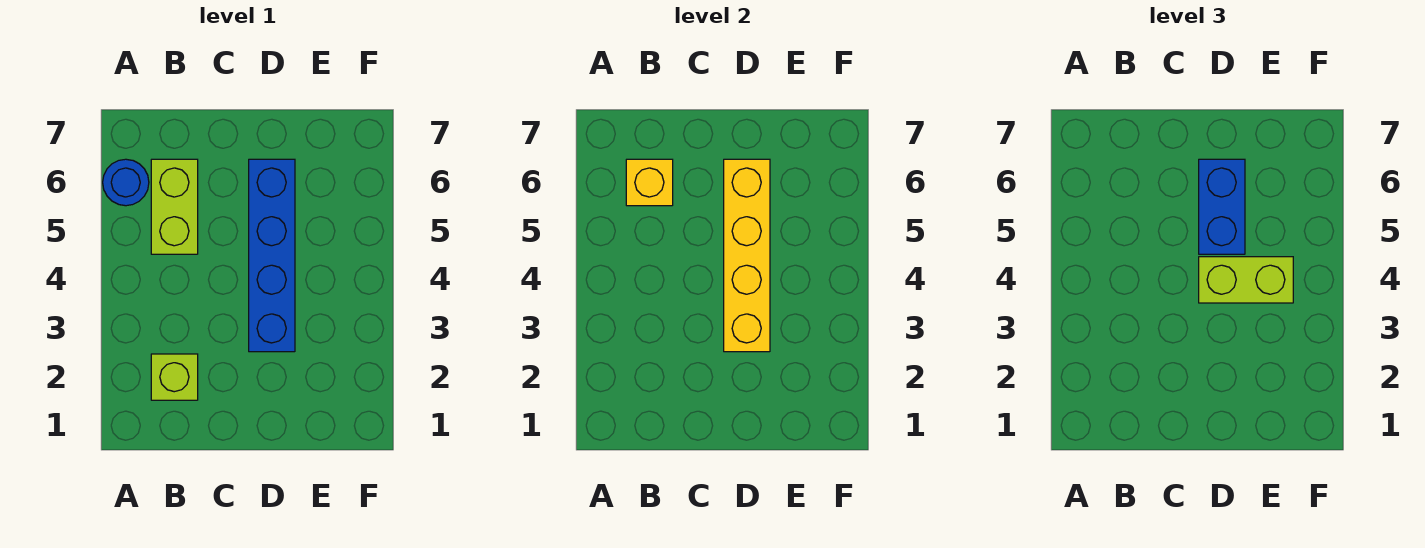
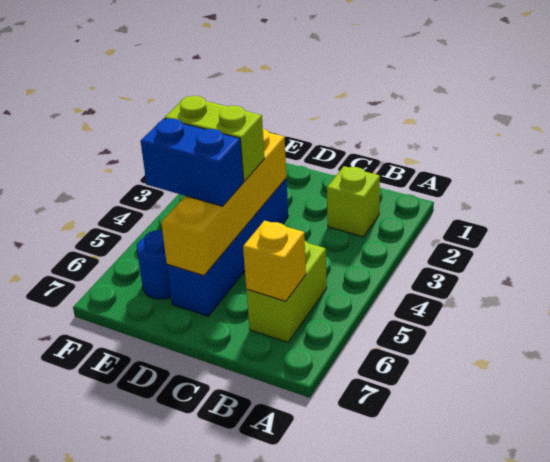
blue round brick A6 level 1 -> blue round brick E6 level 1
blue brick D5:D6 level 3 -> blue brick D5:E5 level 3

